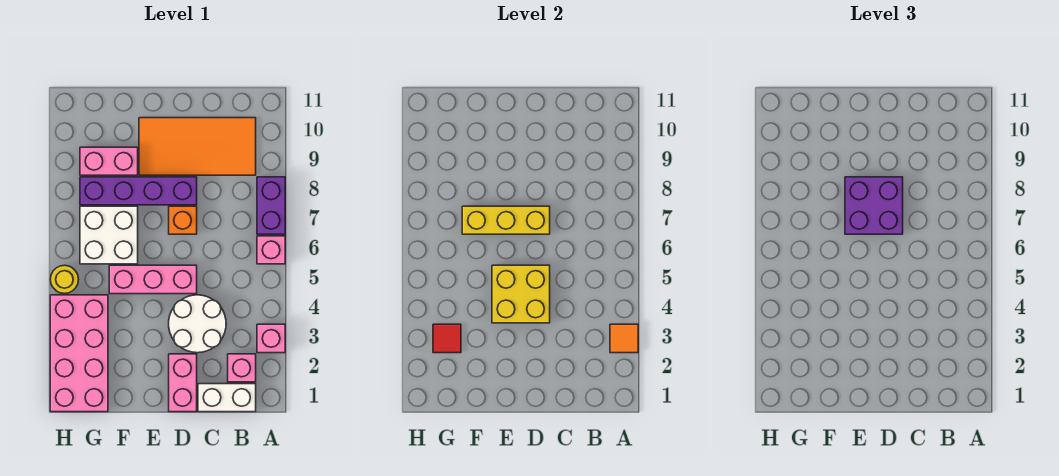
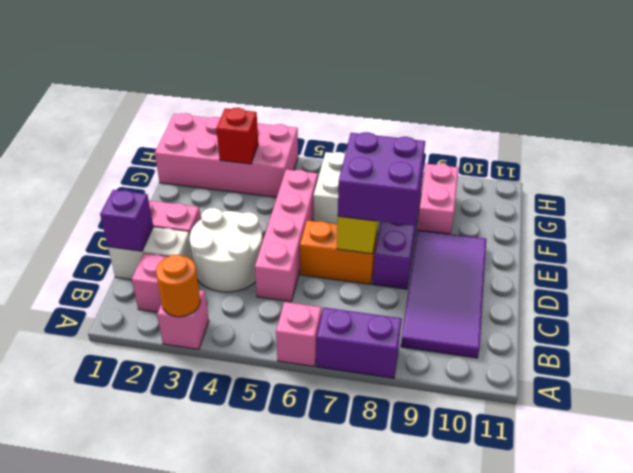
orange tile A3 level 2 -> orange round brick A3 level 2
white brick B1:C1 level 1 -> white brick C1:C2 level 1
orange tile B9:E10 level 1 -> purple tile B9:E10 level 1
none -> purple brick C1 level 2
yellow brick D4:E5 level 2 -> none
pink brick D5:F5 level 1 -> pink brick C5:F5 level 1
orange brick D7 level 1 -> orange brick D6:D7 level 1
red tile G3 level 2 -> red brick G3 level 2
yellow round brick H5 level 1 -> none

